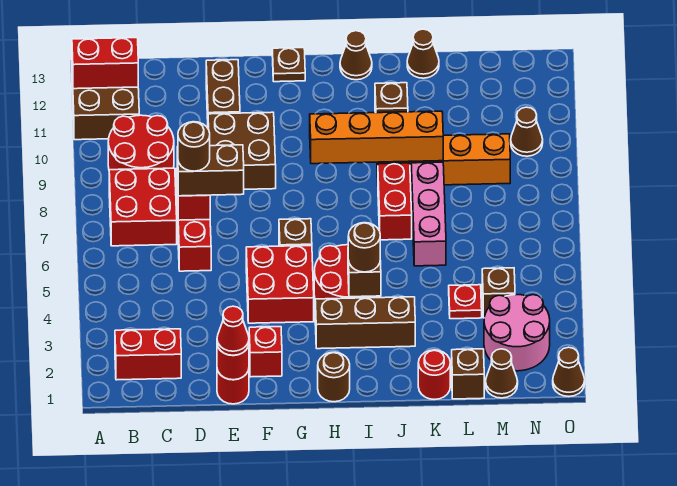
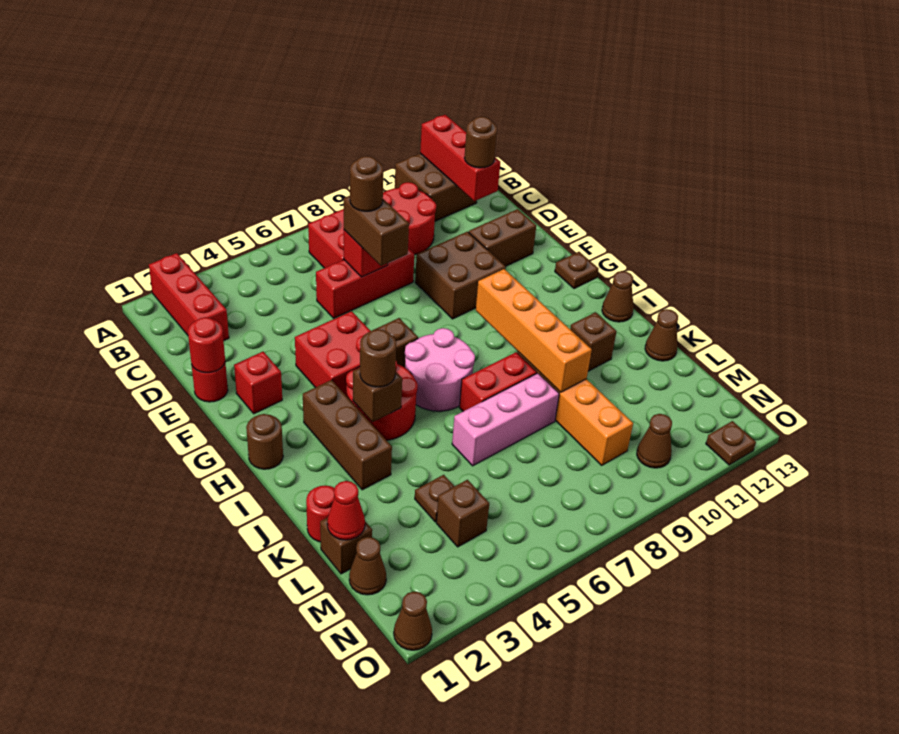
red brick A12:B12 level 2 -> red brick A12:C12 level 2
red brick B2:C2 level 1 -> red brick A2:C2 level 1
none -> brown round brick C12 level 3
red cone E1 level 3 -> red cone L1 level 2
red plate L4 level 1 -> brown plate L4 level 1
pink round brick M2:N3 level 1 -> pink round brick H6:I7 level 1
none -> brown plate O12 level 1

